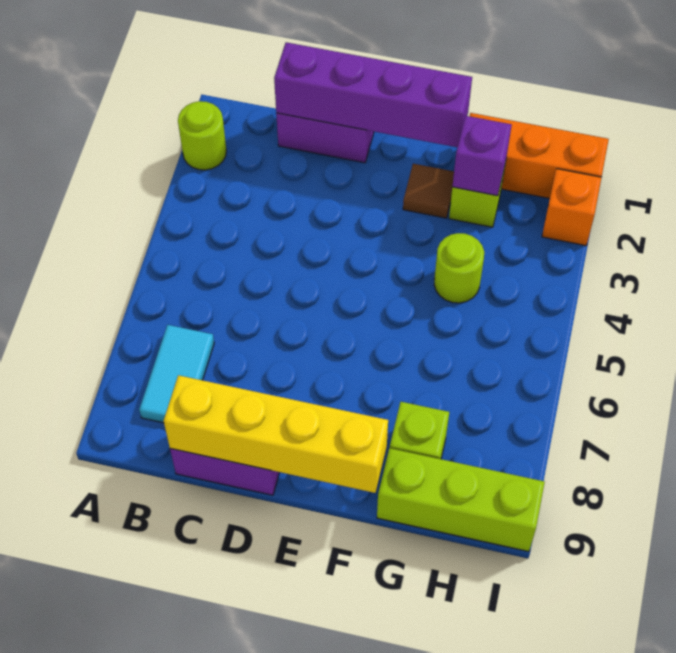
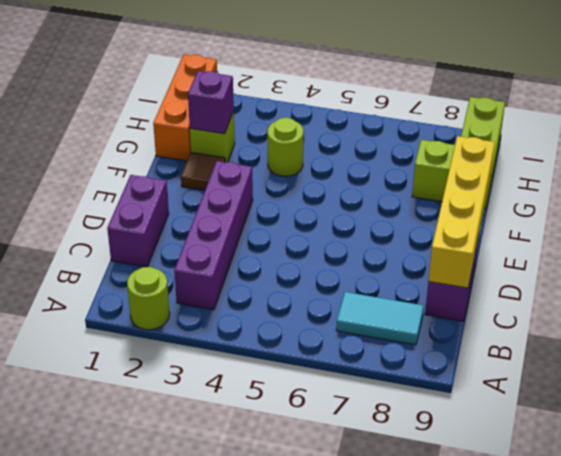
purple brick C1:F1 level 2 -> purple brick B3:E3 level 1
orange brick I2 level 1 -> none

